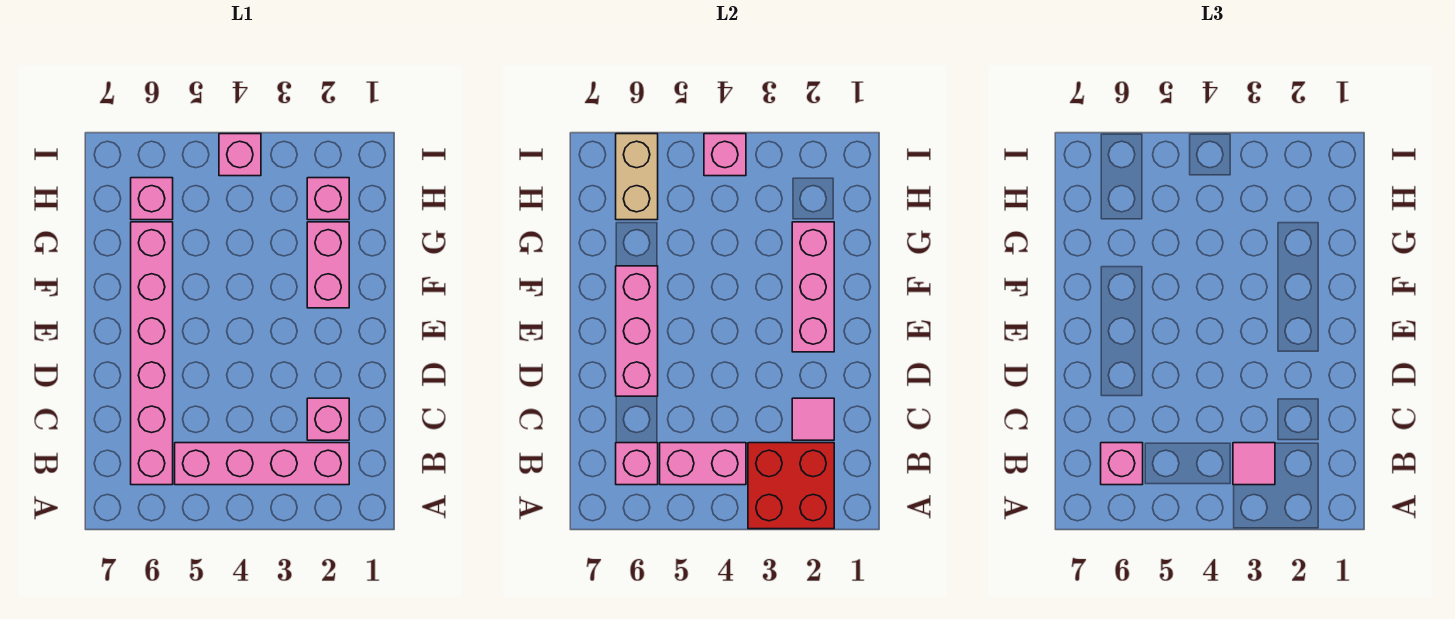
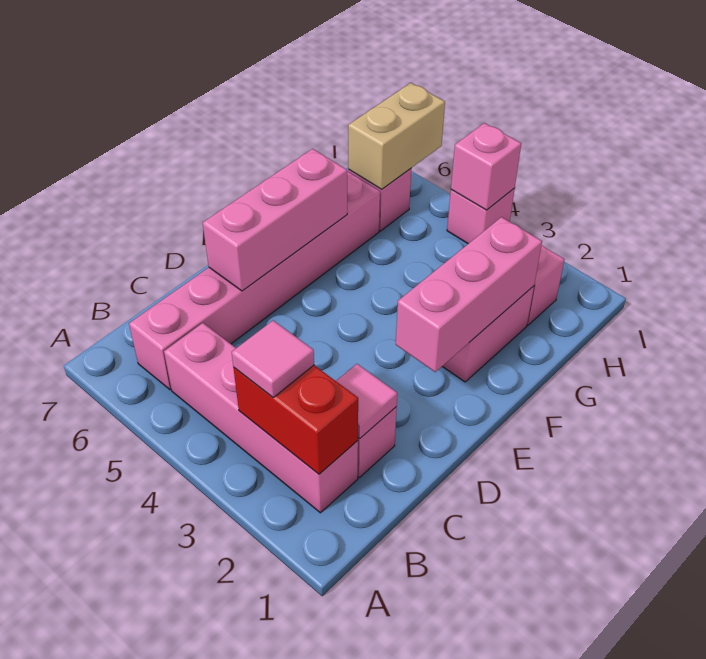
red brick A2:B3 level 2 -> red brick B2:B3 level 2
pink brick B4:B5 level 2 -> none
pink brick B6 level 2 -> none
pink brick B6 level 3 -> none

